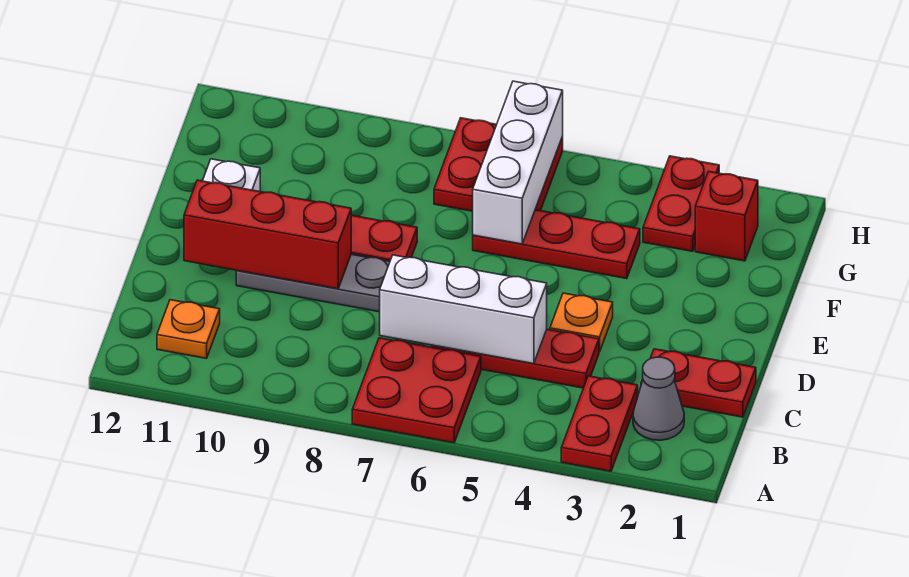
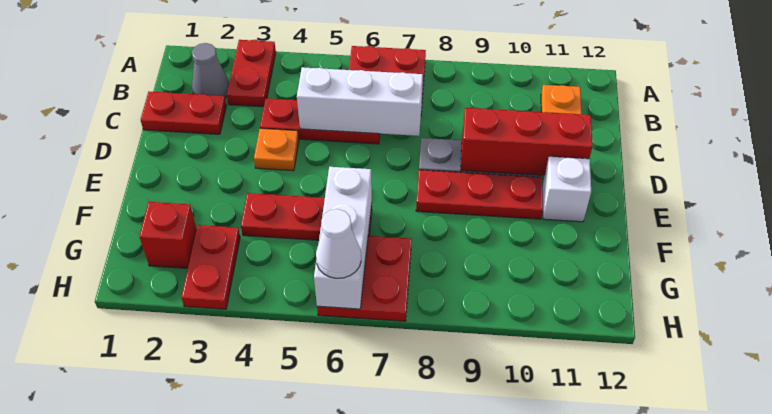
none -> white cone H6 level 3

